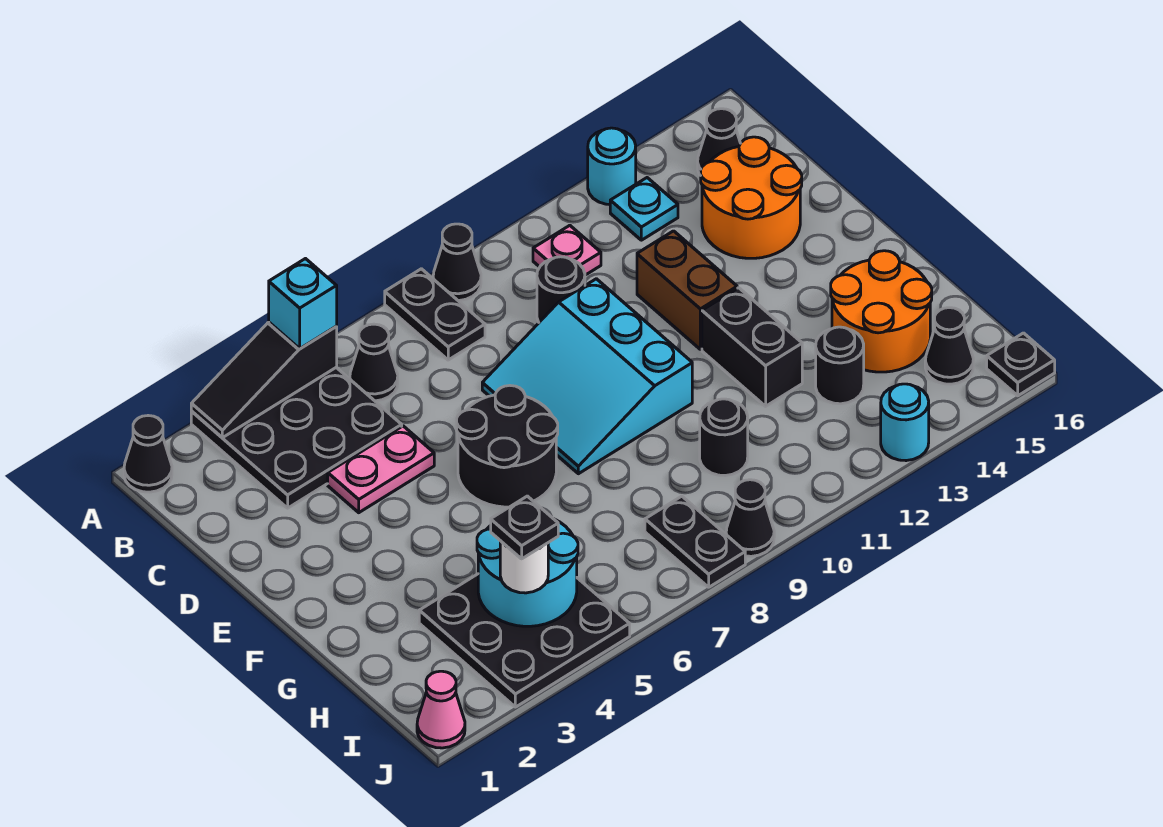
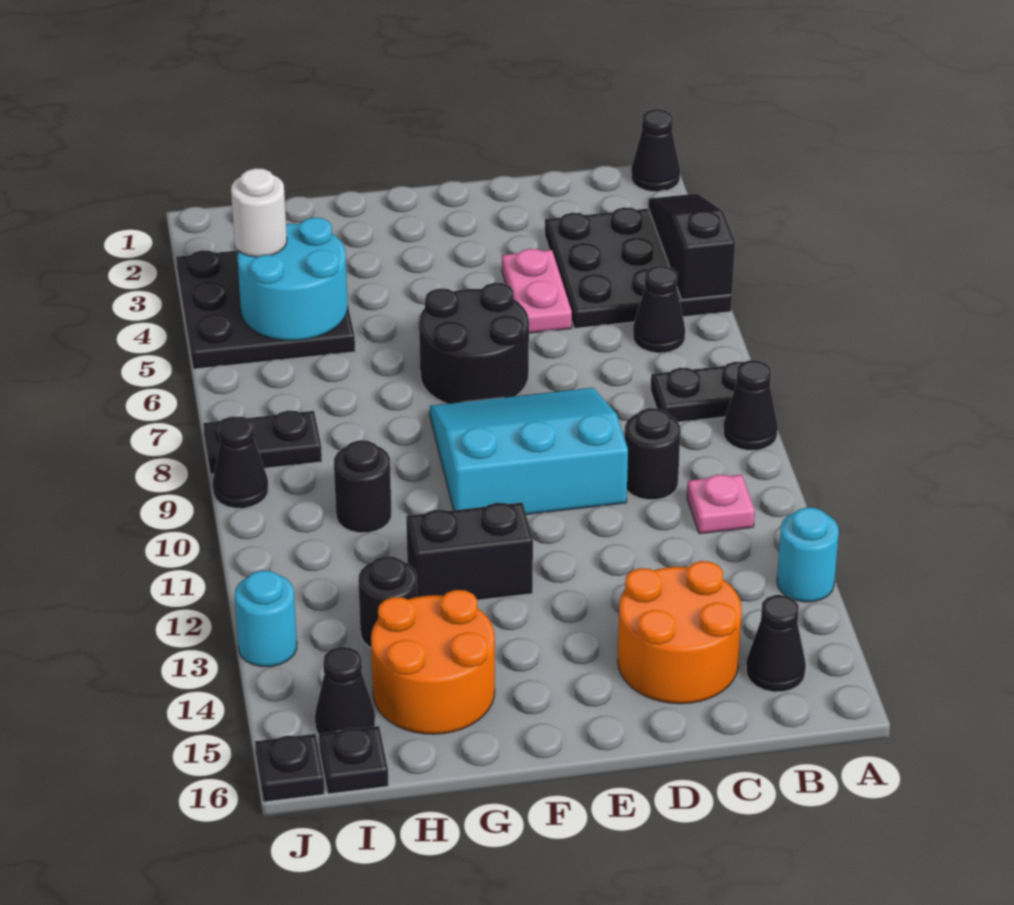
cyan brick A5 level 3 -> none
cyan plate B13 level 1 -> none
brown brick D12:E12 level 1 -> none
black plate I4 level 4 -> black plate I16 level 1
pink cone J1 level 1 -> none

